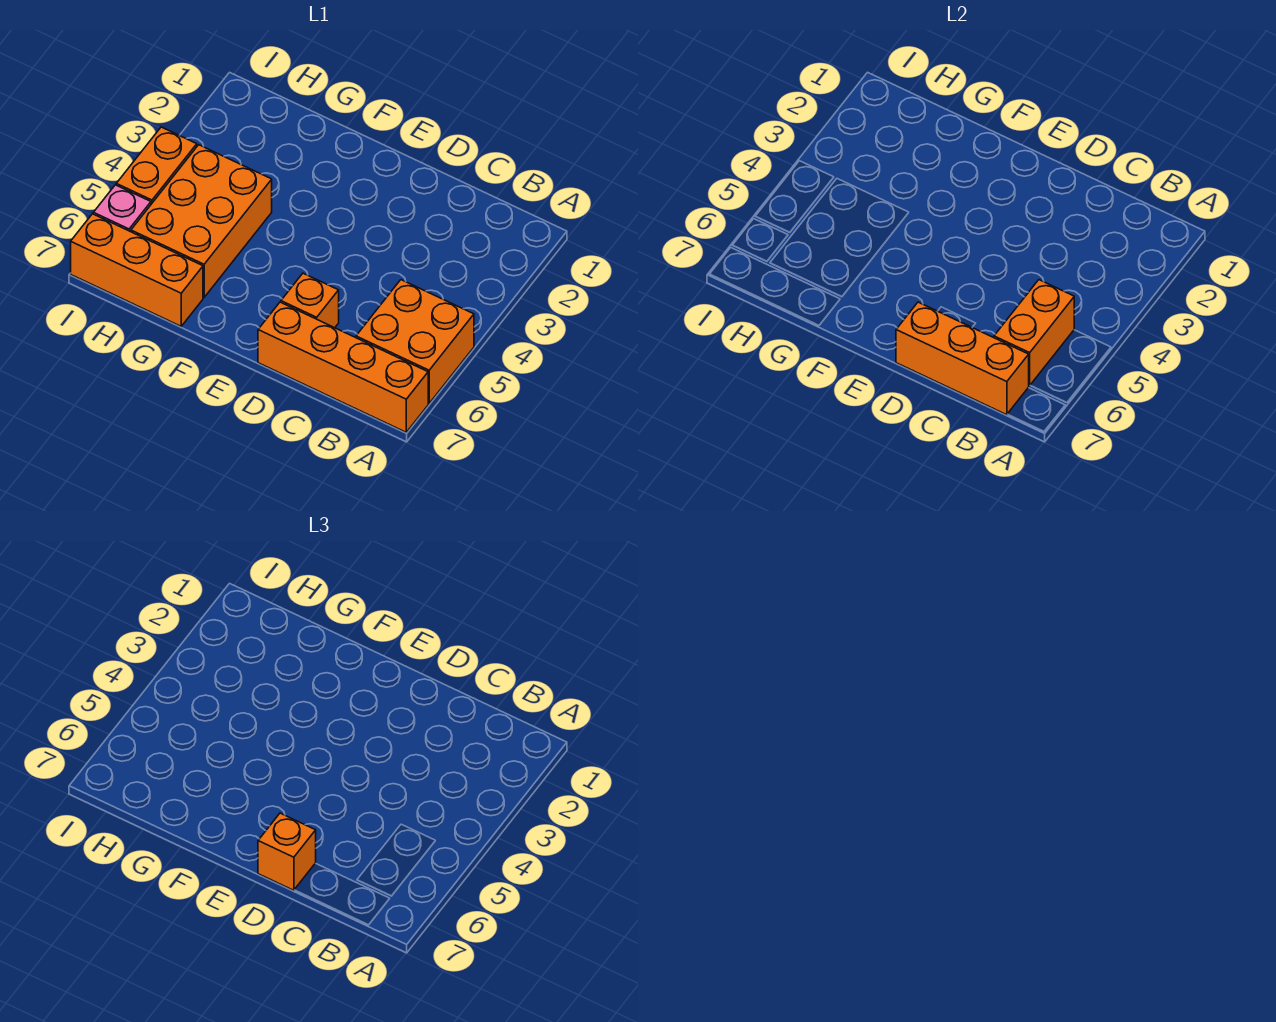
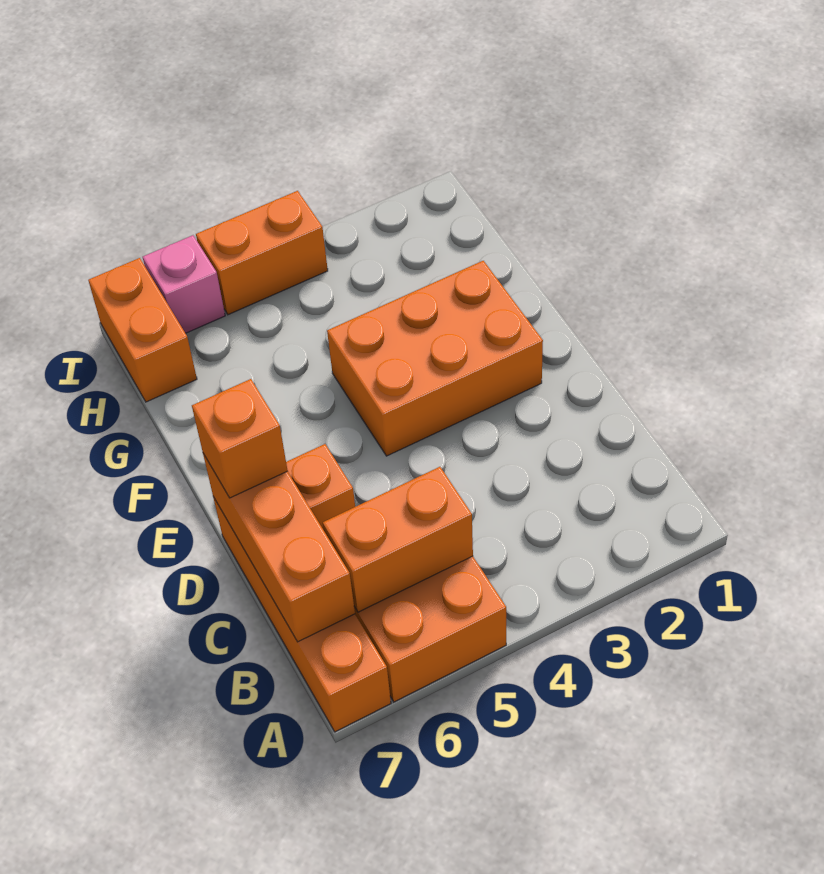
orange brick G4:H6 level 1 -> orange brick E2:F4 level 1
orange brick G7:I7 level 1 -> orange brick H7:I7 level 1

